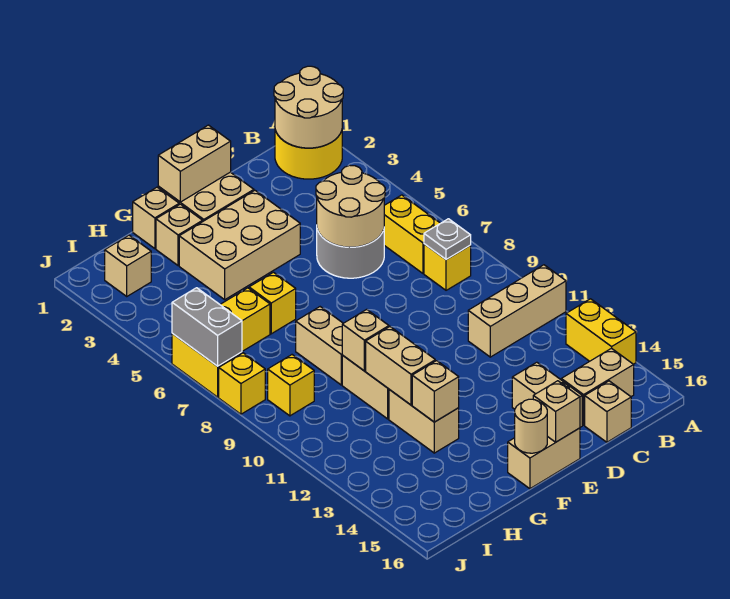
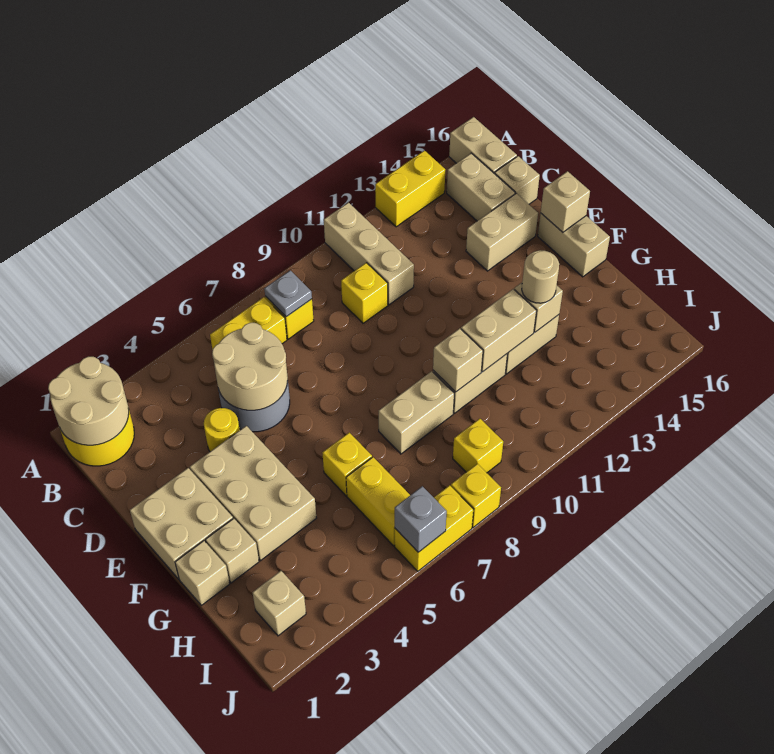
none -> yellow brick C10 level 1
none -> yellow round brick D4 level 1
tan brick E1:F1 level 2 -> tan brick A16:B16 level 1
tan round brick F16 level 2 -> tan round brick G13 level 3
grey brick J6:J7 level 2 -> grey brick J6 level 2

